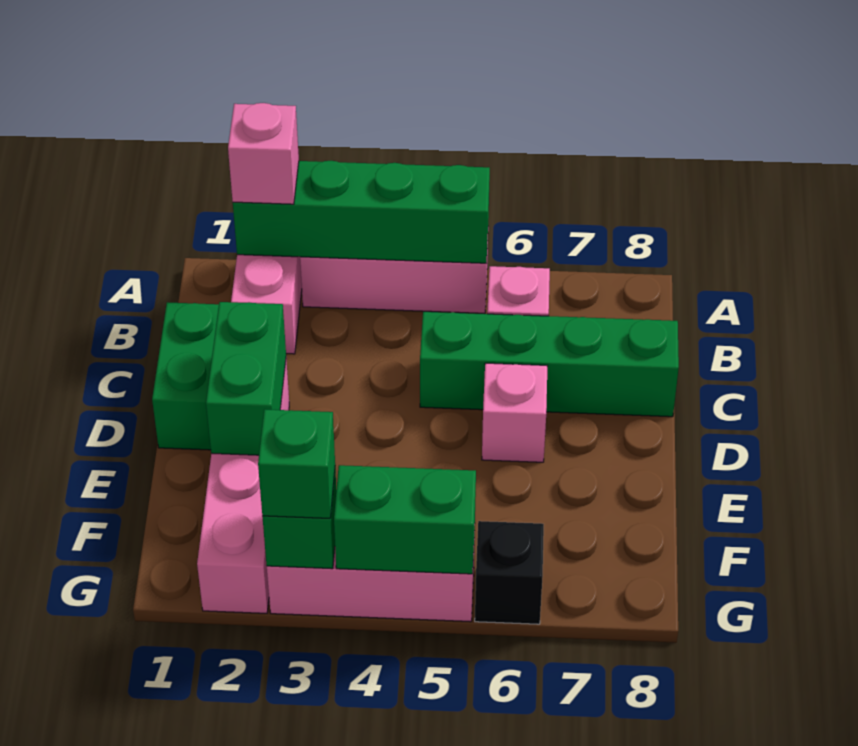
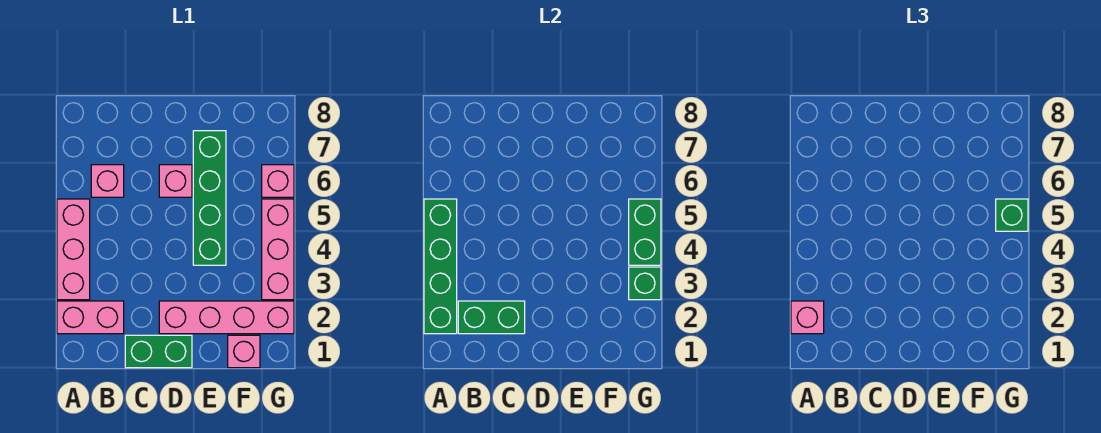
green brick C5:C8 level 1 -> green brick E4:E7 level 1
green brick D2:E2 level 2 -> green brick B2:C2 level 2
none -> pink brick F1 level 1
green brick G3 level 3 -> green brick G5 level 3
black brick G6 level 1 -> pink brick G6 level 1

